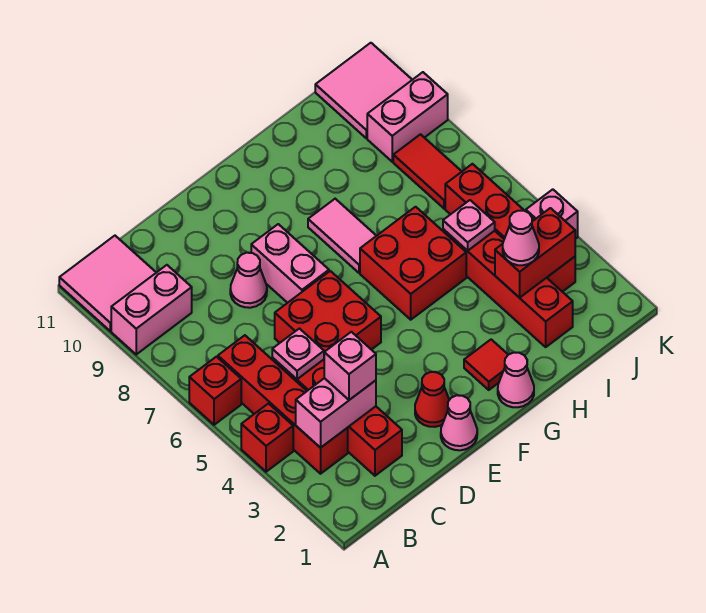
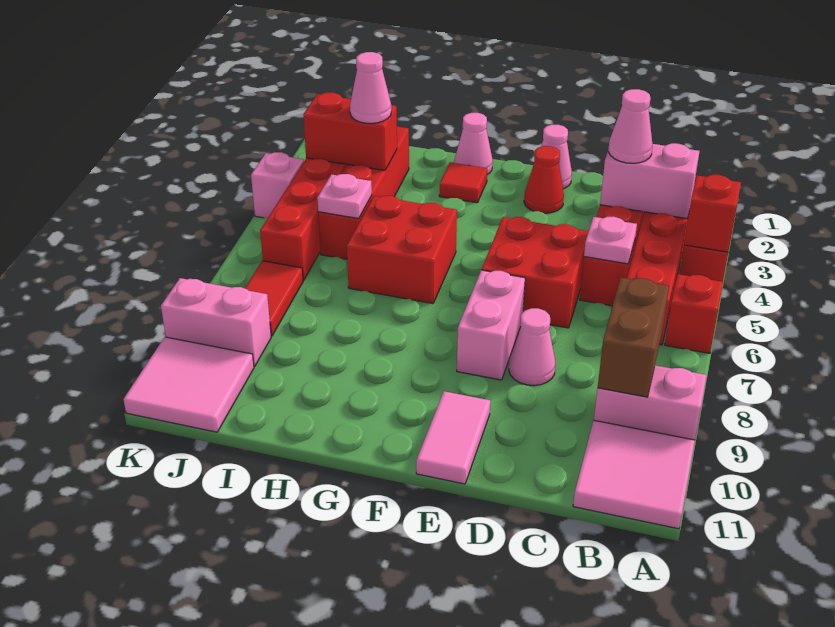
none -> red brick A4 level 2
none -> brown brick B8:B9 level 2
pink brick C3 level 3 -> pink cone C3 level 3
pink tile G7:G8 level 1 -> pink tile E10:E11 level 1

